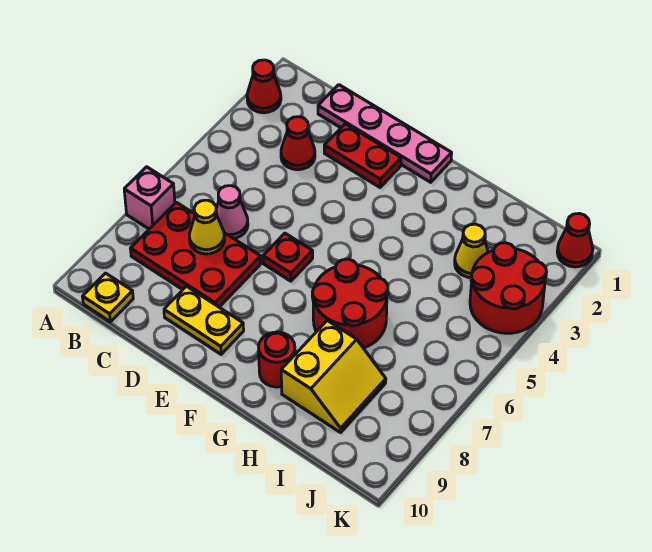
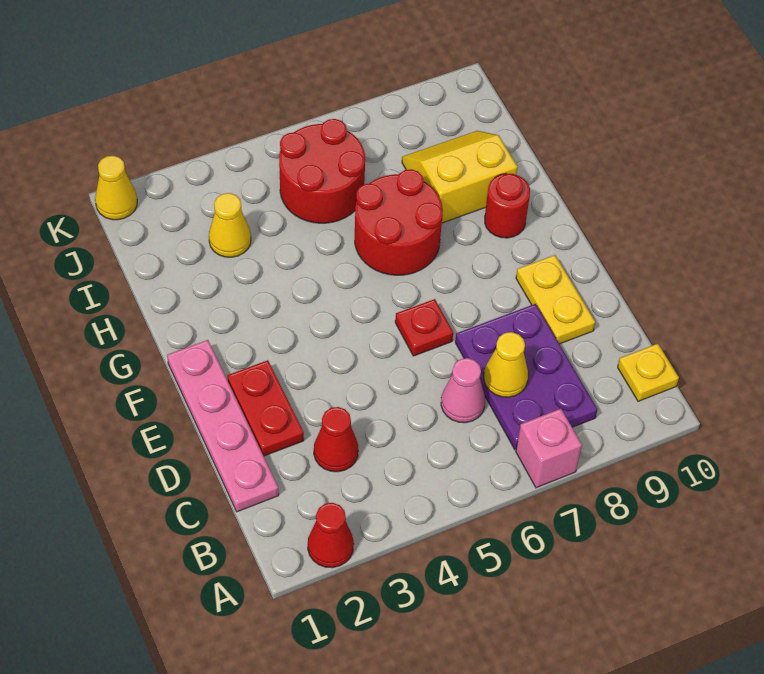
red plate B7:D8 level 1 -> purple plate B7:D8 level 1
red round brick J3:K4 level 1 -> red round brick I5:J6 level 1
red cone K1 level 1 -> yellow cone K1 level 1

